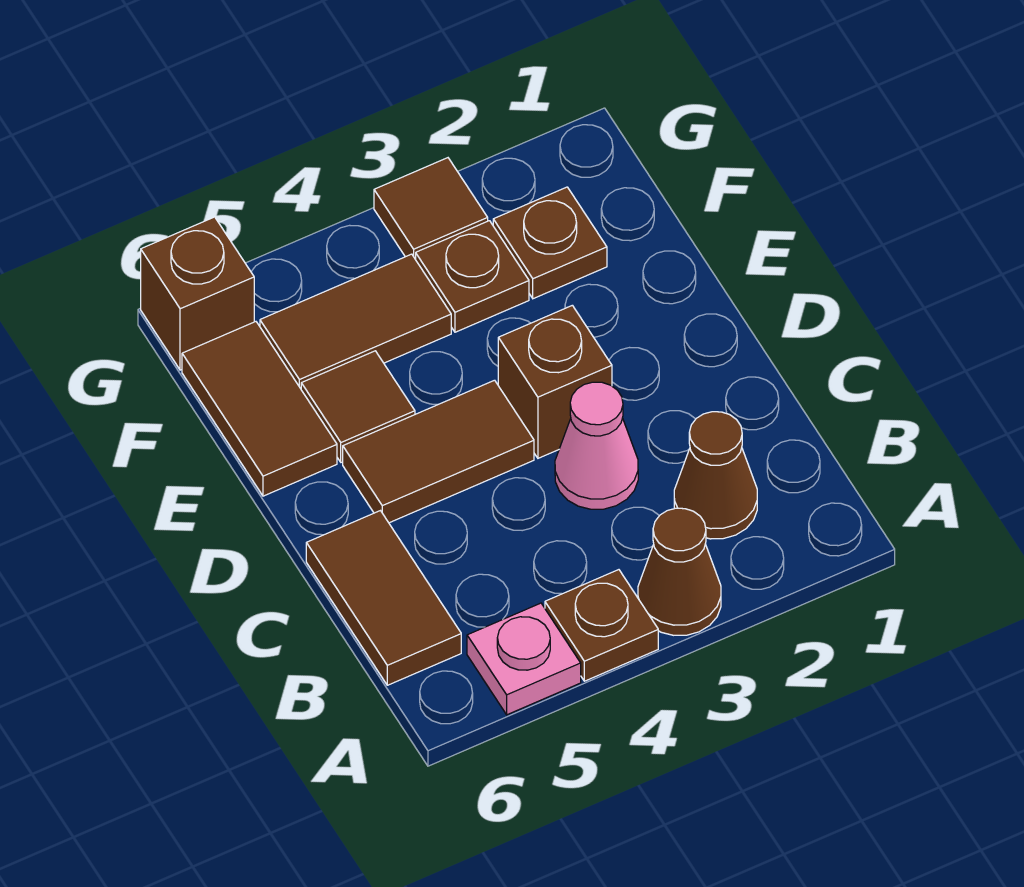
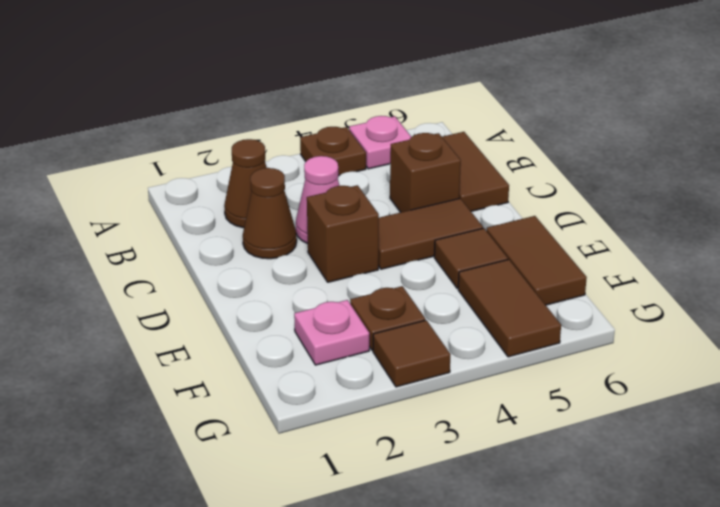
brown cone A3 level 1 -> brown cone C2 level 1
brown plate F2 level 1 -> pink plate F2 level 1
brown tile F4:F5 level 1 -> brown tile F5:G5 level 1
brown brick G6 level 1 -> brown brick C5 level 1

